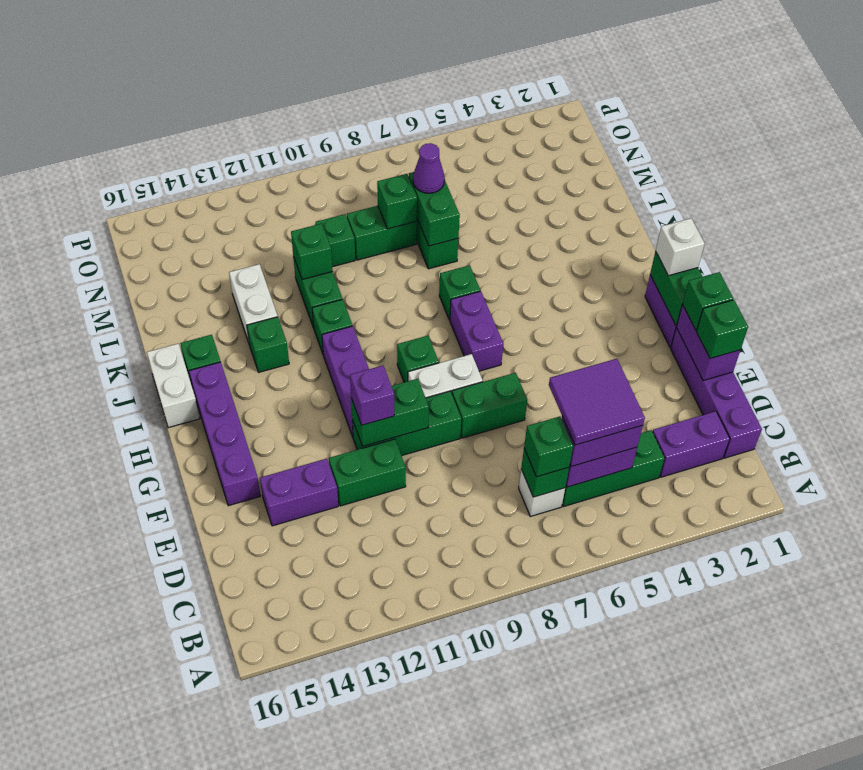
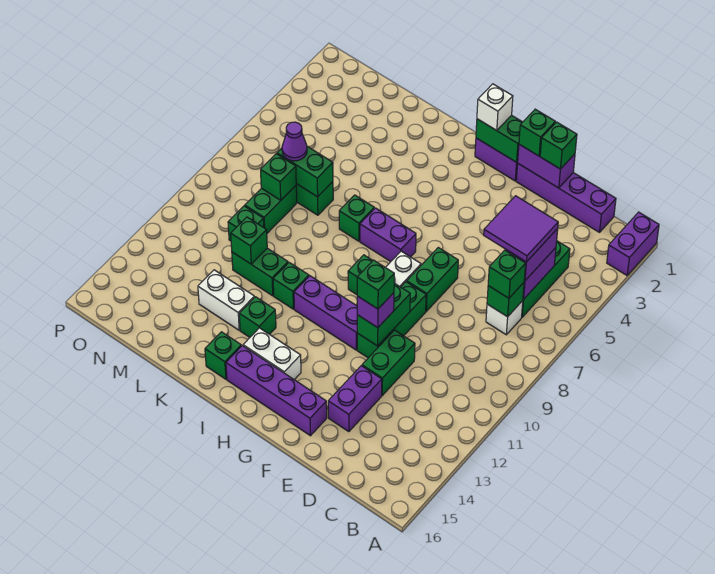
purple brick C2:C3 level 1 -> purple brick A1:A2 level 1
none -> green brick F11 level 4
white brick I16:J16 level 1 -> white brick H14:I14 level 1

